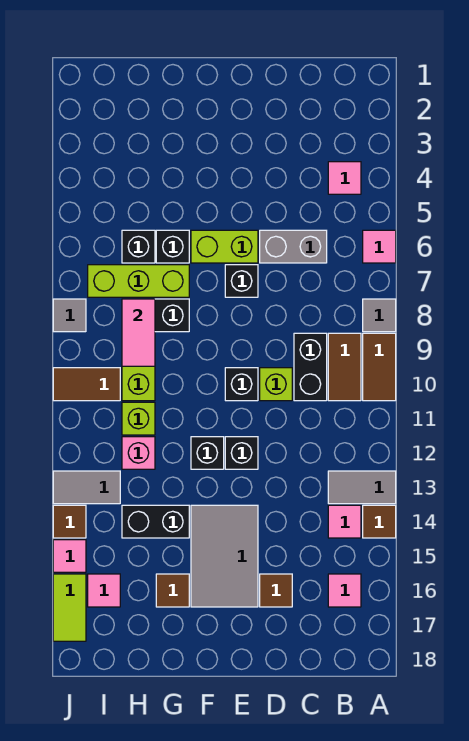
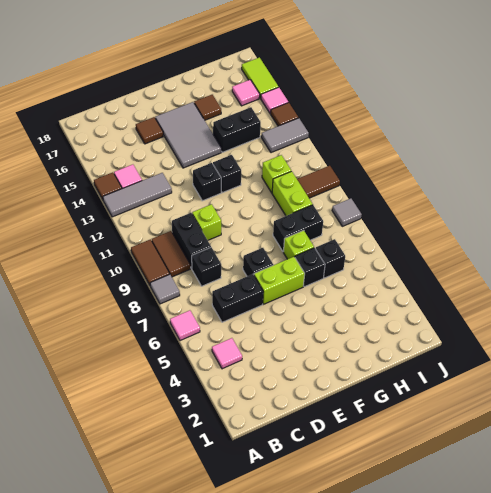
grey tile A13:B13 level 1 -> grey tile A13:C13 level 1
pink tile B16 level 1 -> none
grey brick C6:D6 level 1 -> black brick C6:D6 level 1
black brick E10 level 1 -> black brick C8 level 1
lime brick G7:I7 level 1 -> lime brick G7 level 1
pink tile H8:H9 level 2 -> none
pink brick H12 level 1 -> none

